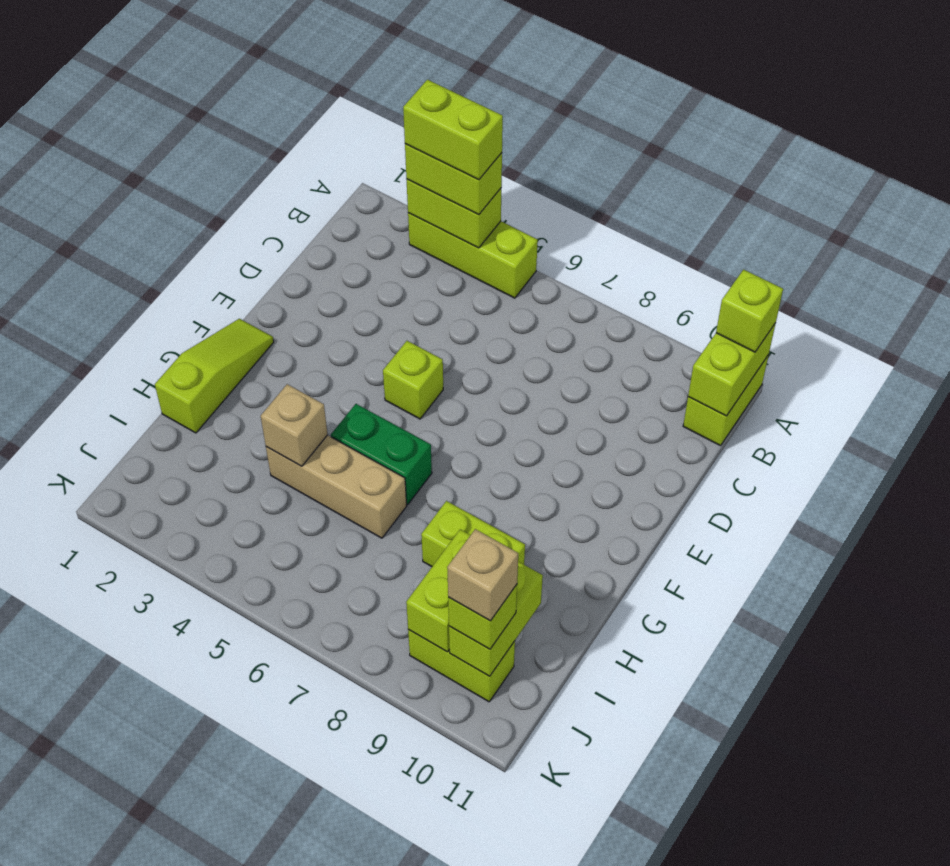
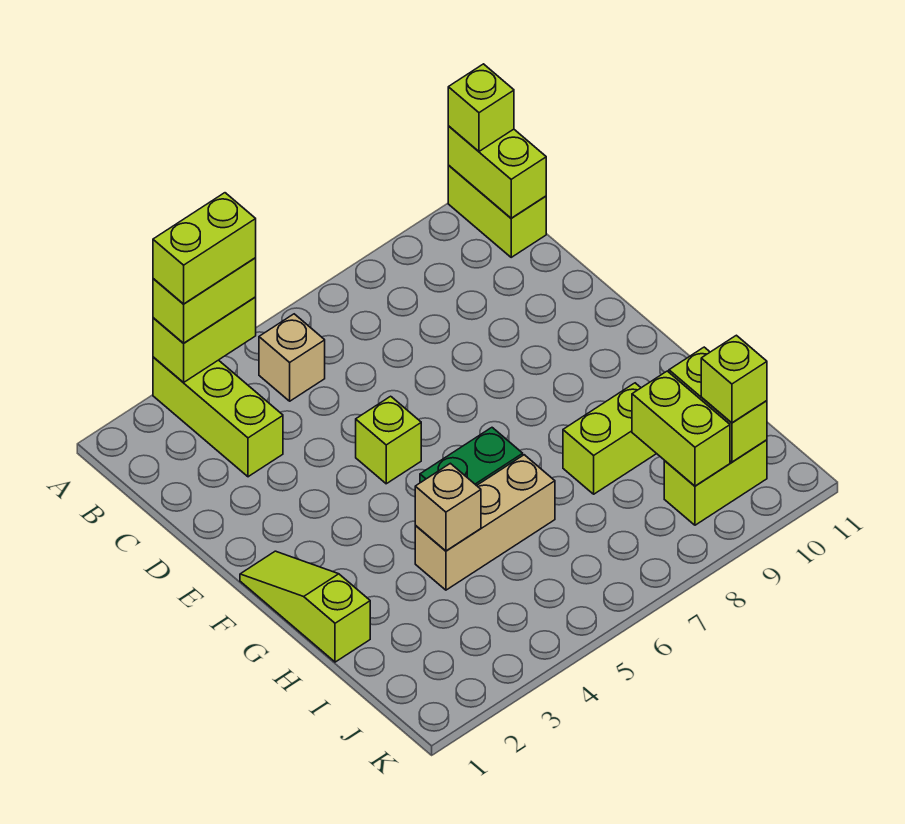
lime brick A3:A5 level 1 -> lime brick A3:C3 level 1
tan brick J10 level 4 -> tan brick B5 level 1

